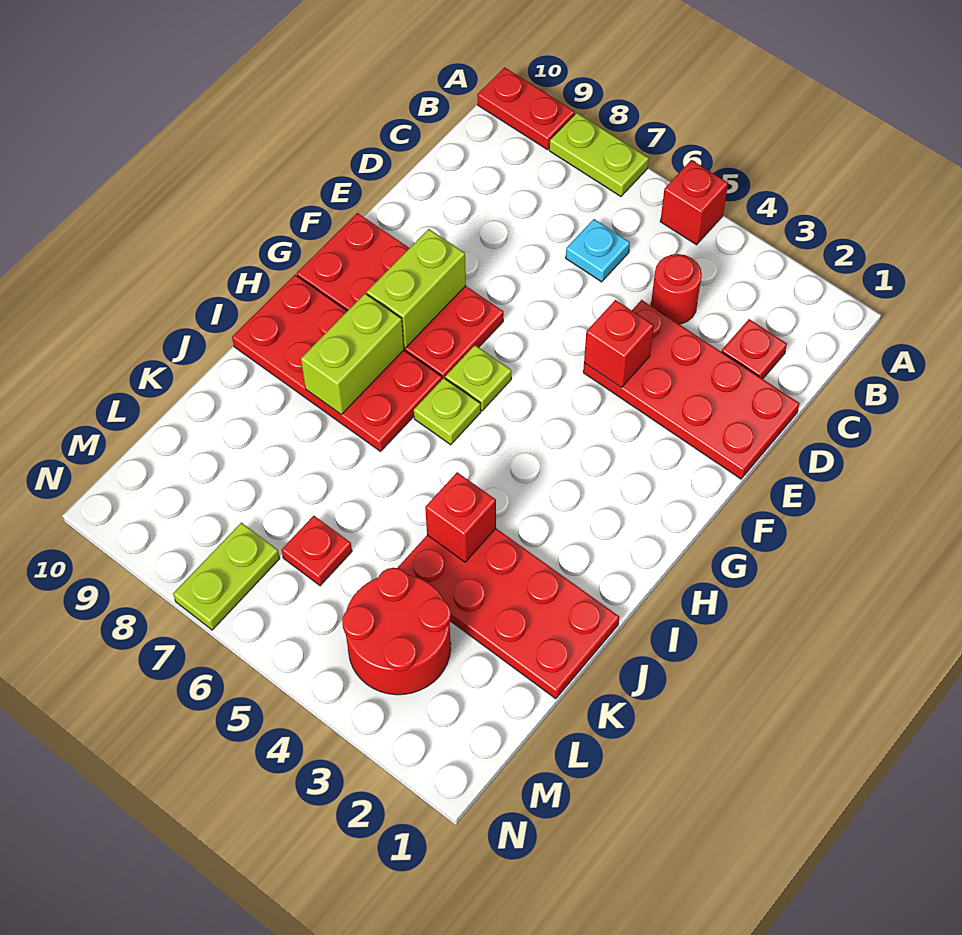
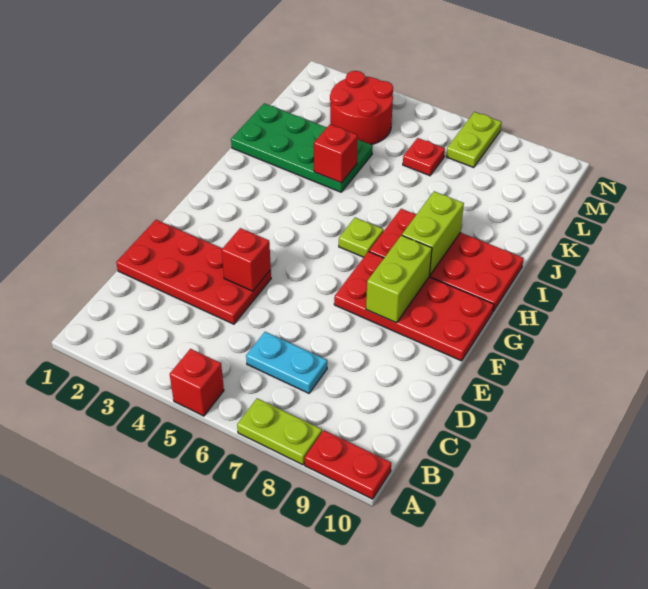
red plate C2 level 1 -> none
red round brick C4 level 1 -> none
cyan plate C6 level 1 -> cyan plate C6:C7 level 1
lime plate G6 level 1 -> none
red plate J1:K4 level 1 -> green plate J1:K4 level 1

